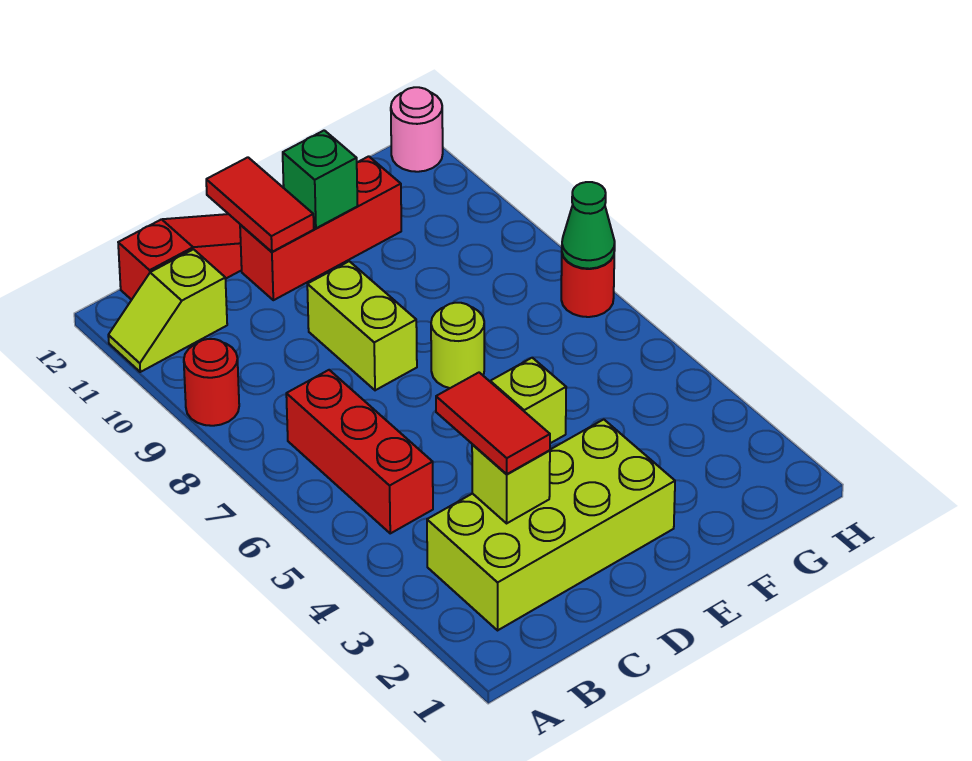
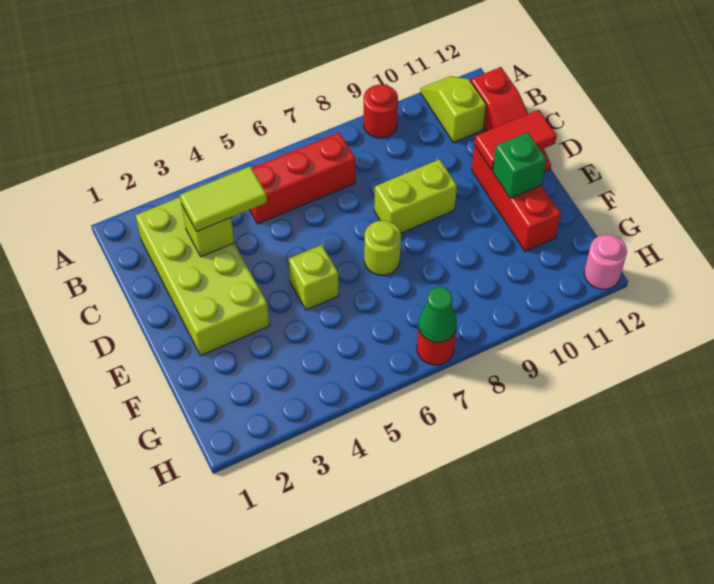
red tile C3:C4 level 3 -> lime tile C3:C4 level 3

